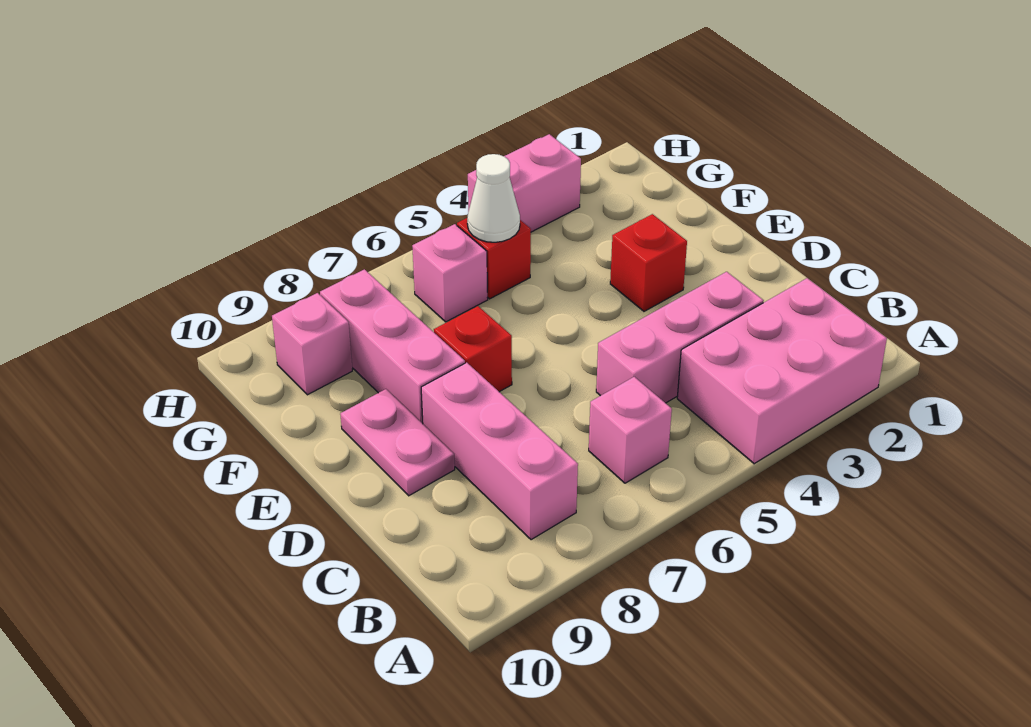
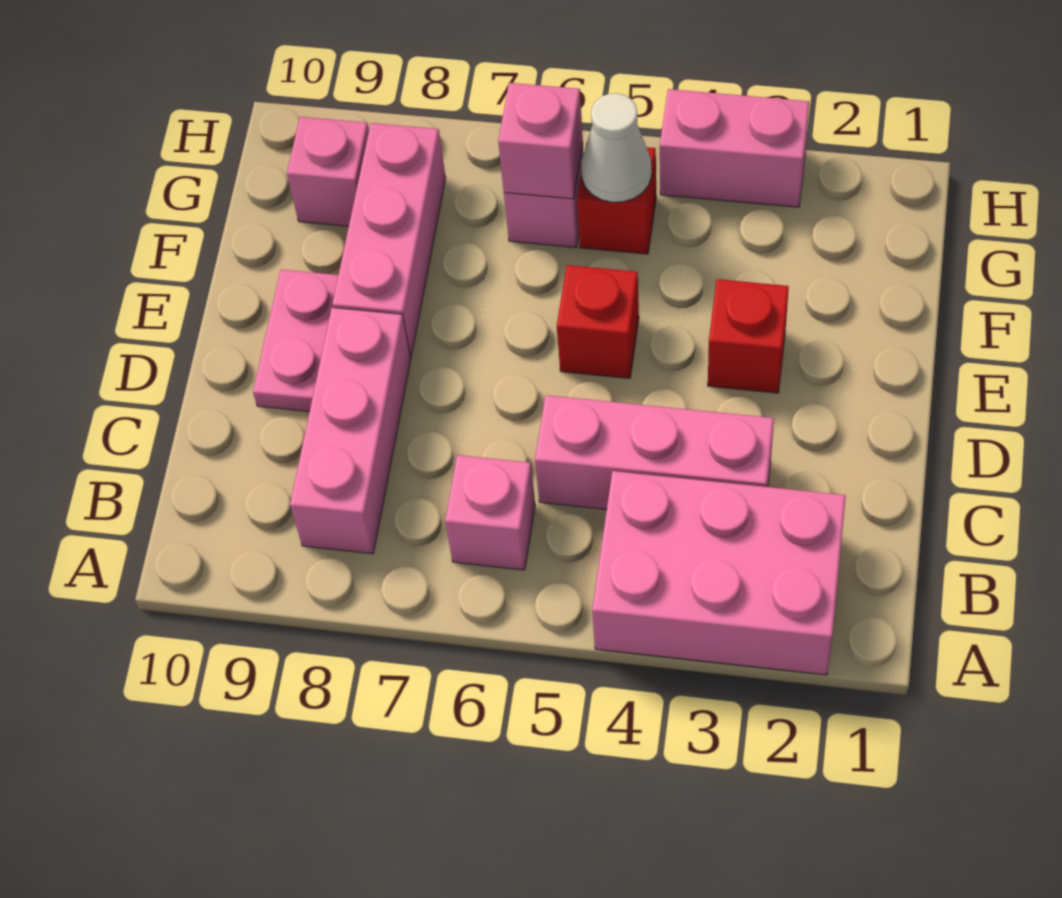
red brick E7 level 1 -> red brick E5 level 1
none -> pink brick G6 level 2

